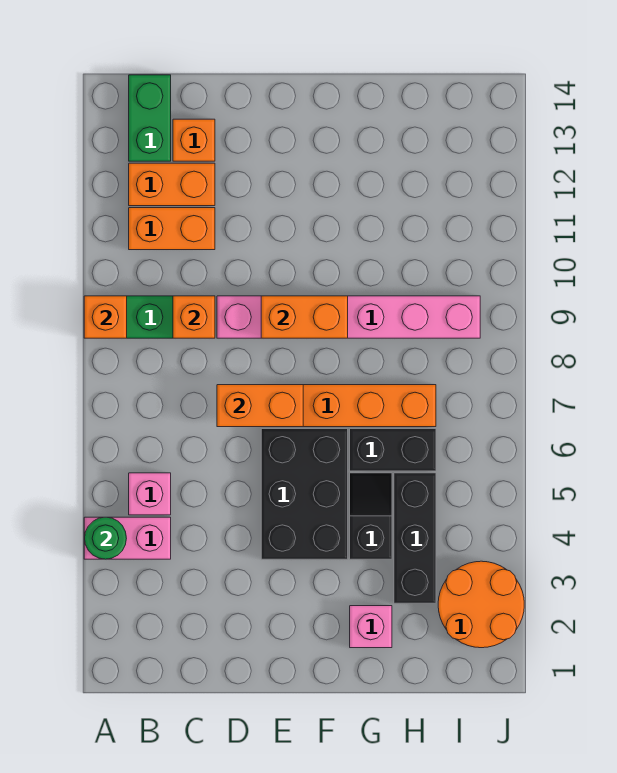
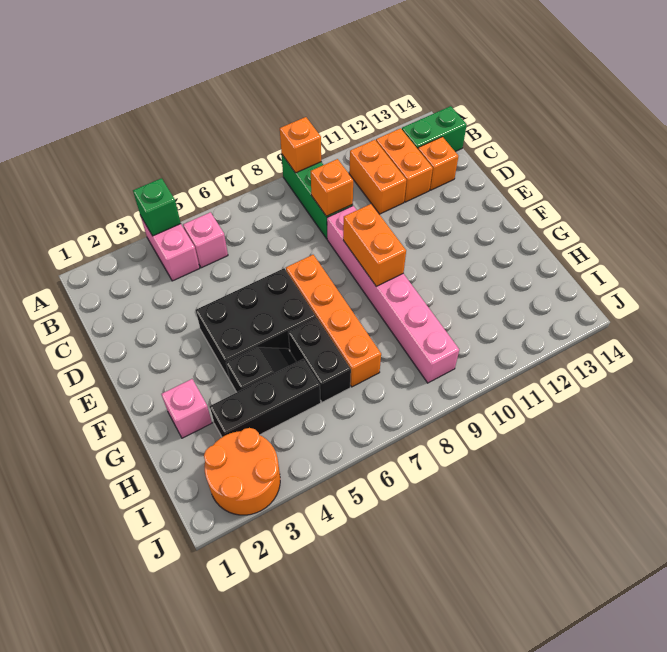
green round brick A4 level 2 -> green brick A4 level 2
orange brick D7:E7 level 2 -> none

